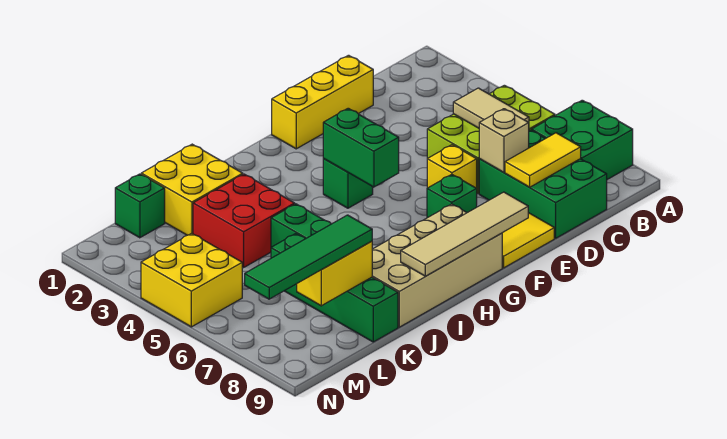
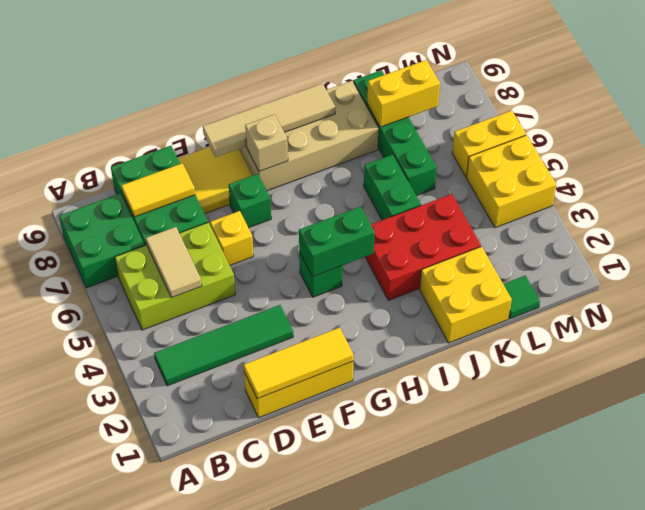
none -> yellow tile D1:F1 level 2
tan brick D7 level 2 -> tan brick G8 level 2
green brick G4:G5 level 2 -> green brick G4:H4 level 2
red brick J3:K4 level 1 -> red brick I3:K4 level 1
green tile K8:N8 level 3 -> green tile B3:E3 level 1
green brick L1 level 1 -> green tile L1 level 1
none -> yellow brick M6:N6 level 1

